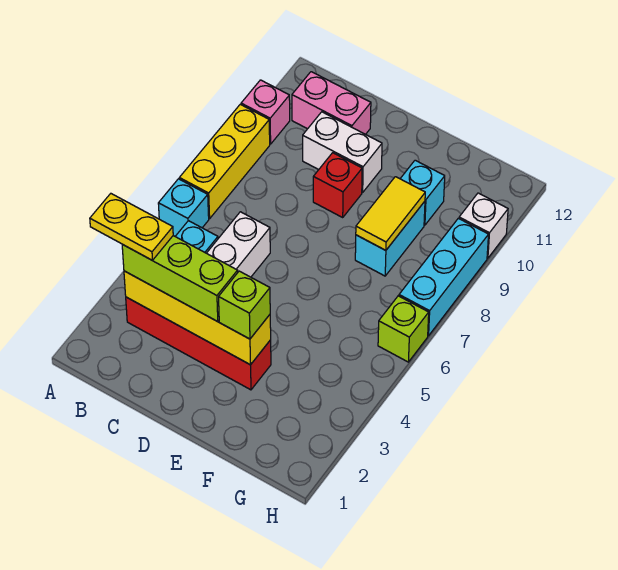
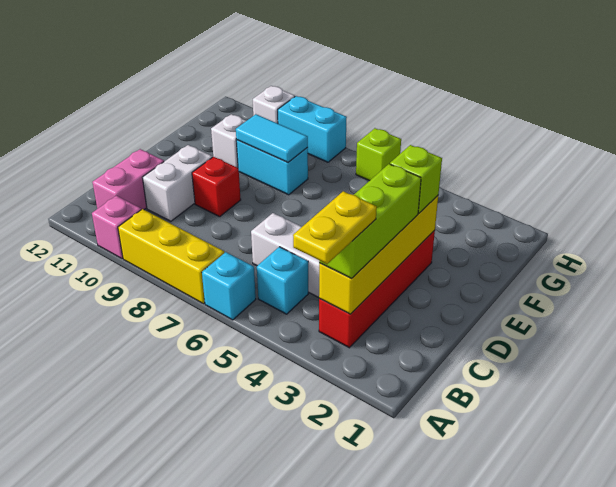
yellow tile F8:F9 level 2 -> cyan tile F8:F9 level 2
cyan brick F10 level 1 -> white brick F10 level 1
cyan brick H7:H9 level 1 -> cyan brick H8:H9 level 1

